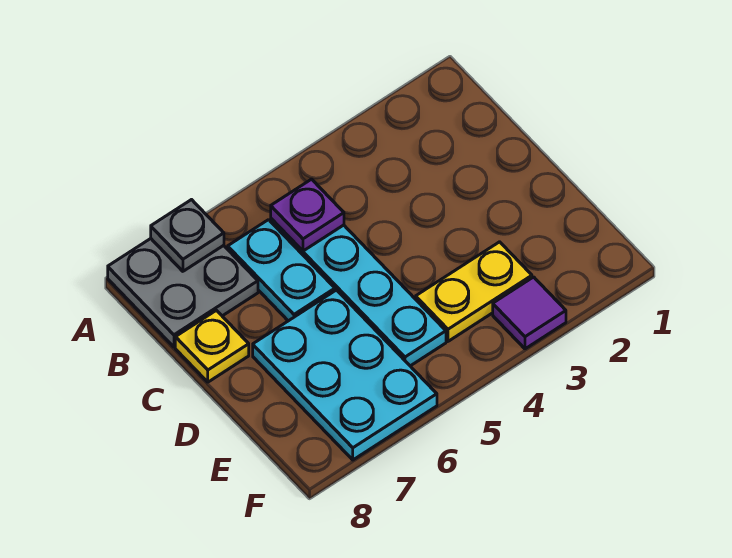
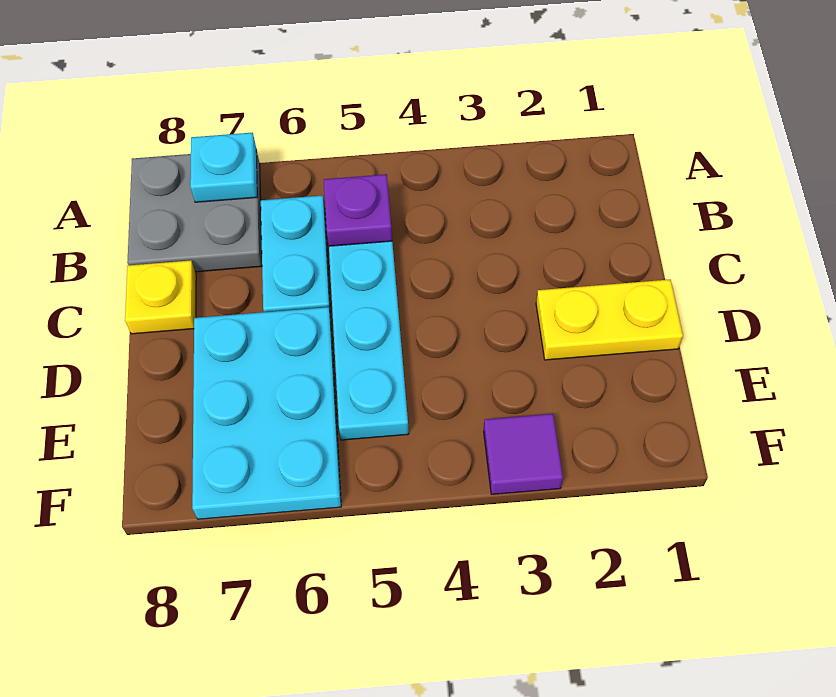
grey plate A7 level 2 -> cyan plate A7 level 2
yellow plate E3:E4 level 1 -> yellow plate D1:D2 level 1

